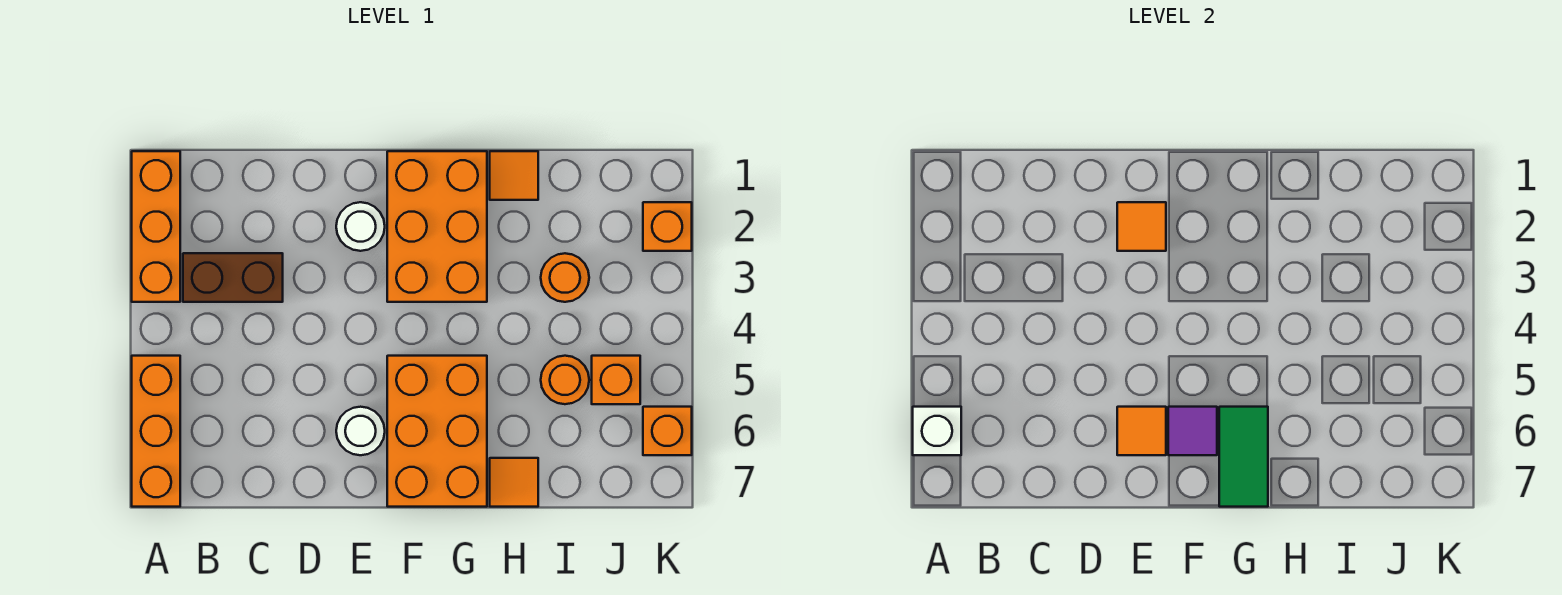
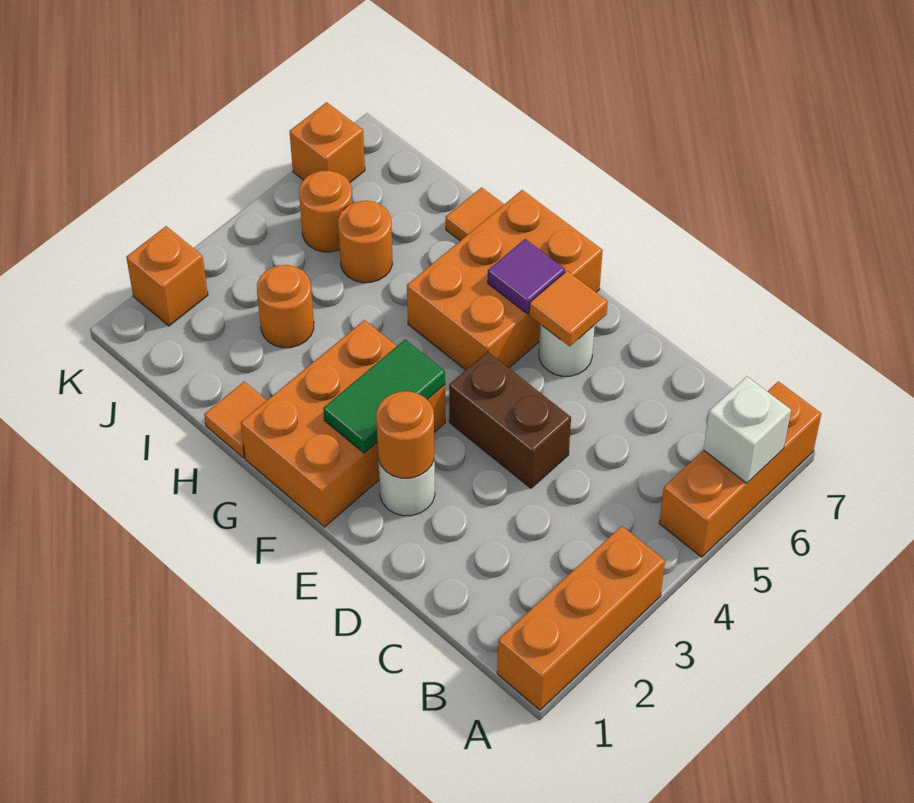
brown brick B3:C3 level 1 -> brown brick D4:E4 level 1
orange tile E2 level 2 -> orange round brick E2 level 2
green tile G6:G7 level 2 -> green tile F2:F3 level 2
orange brick J5 level 1 -> orange round brick J5 level 1

